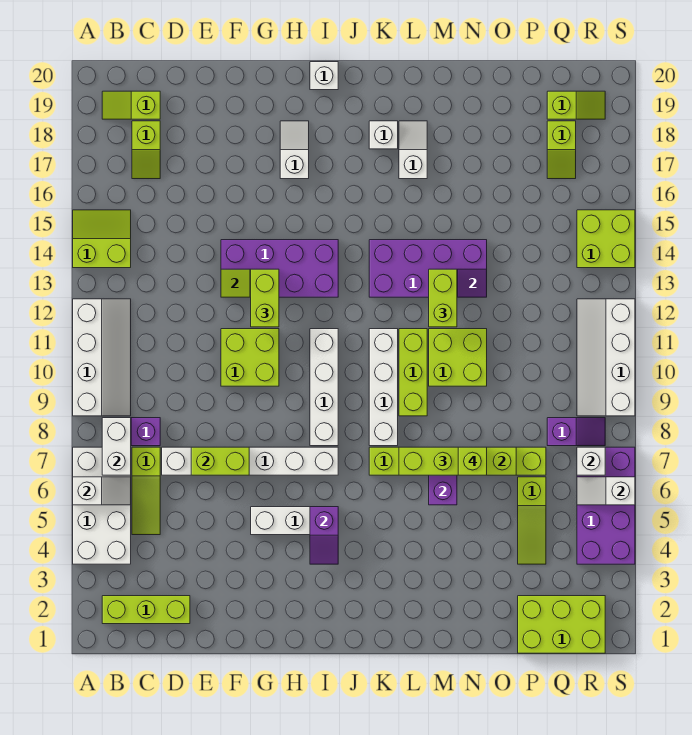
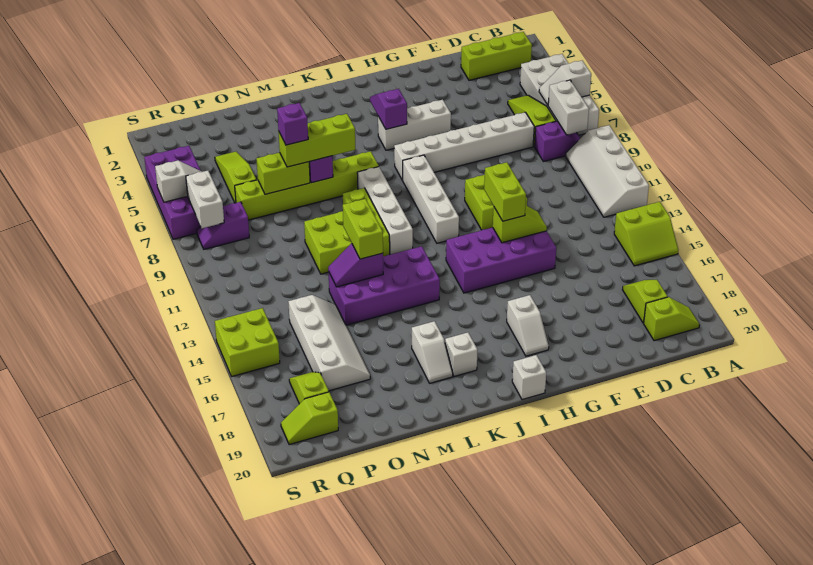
lime brick E7:F7 level 2 -> none
lime brick N7 level 4 -> purple brick N7 level 4
lime brick P1:R2 level 1 -> none
white brick R7 level 2 -> white brick R7:R8 level 2
white slope R9:S12 level 1 top S -> white slope O14:P17 level 1 top P

